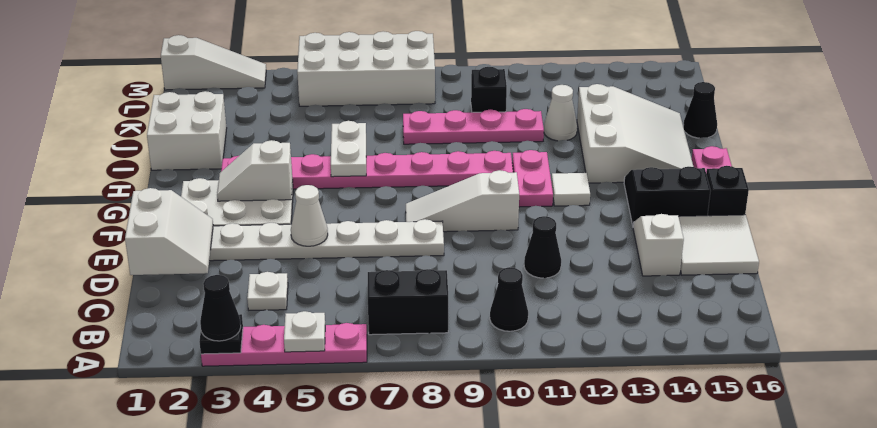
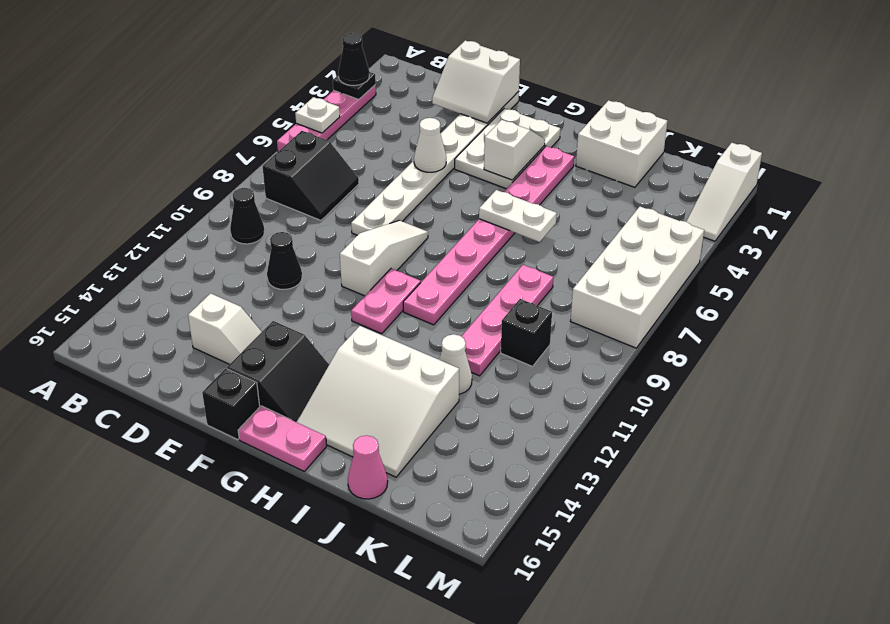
white plate C4 level 1 -> none
white tile D15:E16 level 1 -> none
pink plate G11:H11 level 1 -> pink plate G10:G11 level 1
white tile G12 level 1 -> none
black cone J16 level 1 -> pink cone J16 level 1

